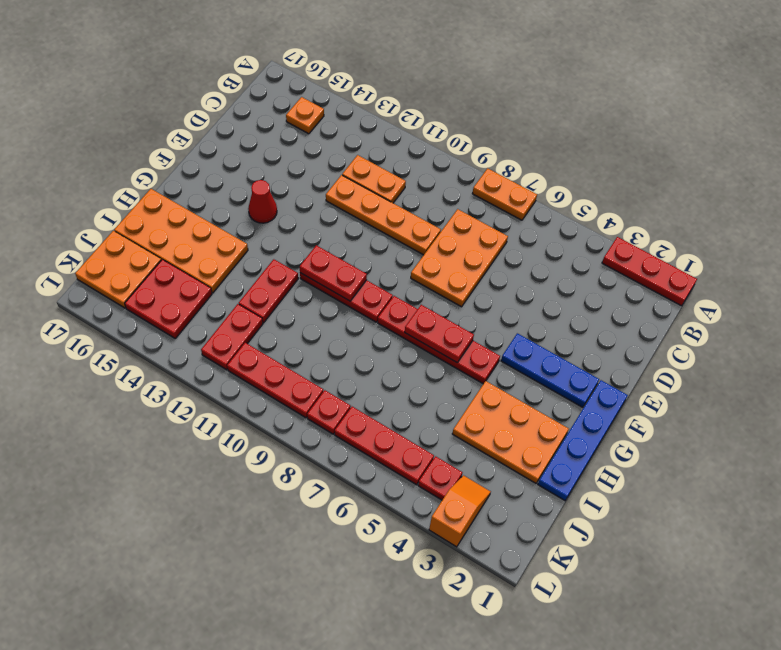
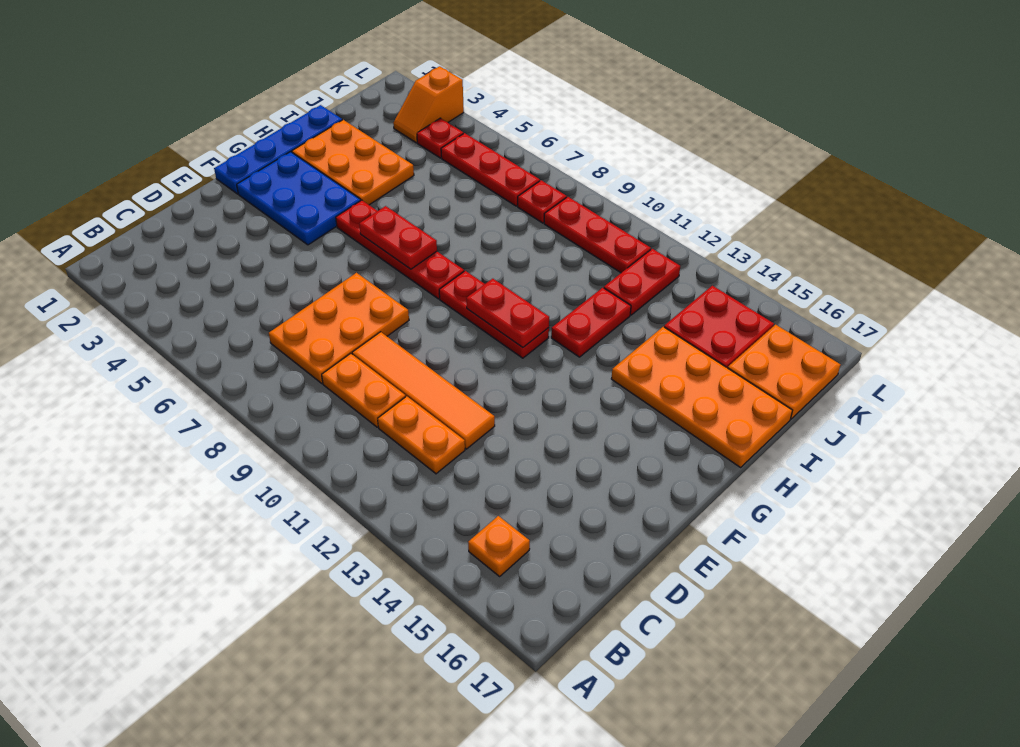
red plate A1:A3 level 1 -> none
orange plate A7:A8 level 1 -> orange plate C9:C10 level 1
orange plate D9:D12 level 1 -> orange tile D9:D12 level 1
blue plate F2:F4 level 1 -> blue plate F2:G4 level 1
red cone F14 level 1 -> none

